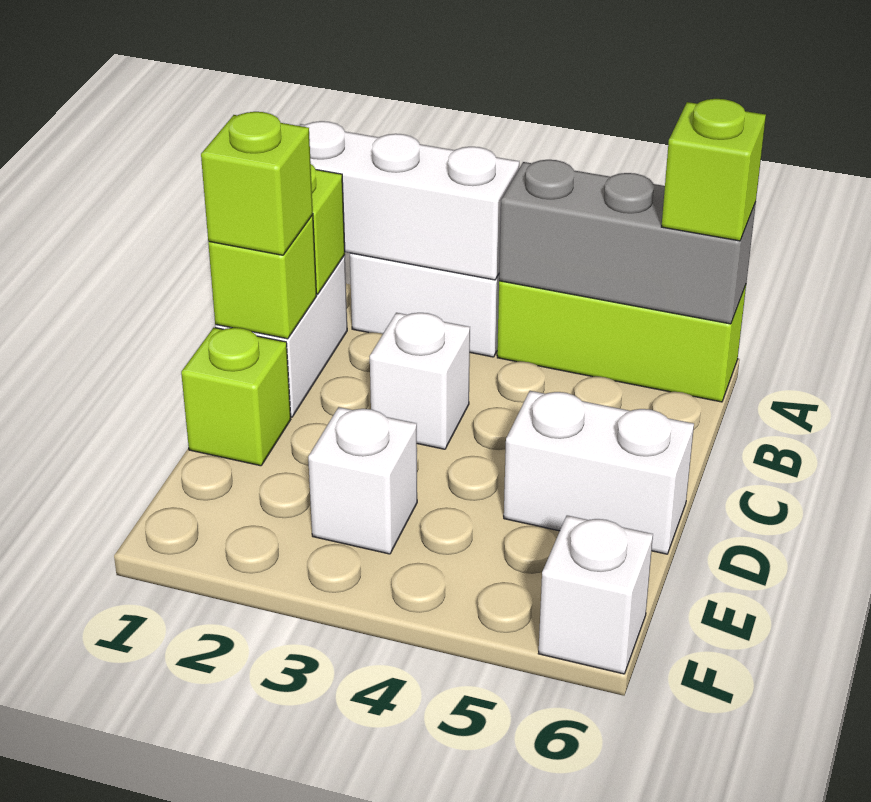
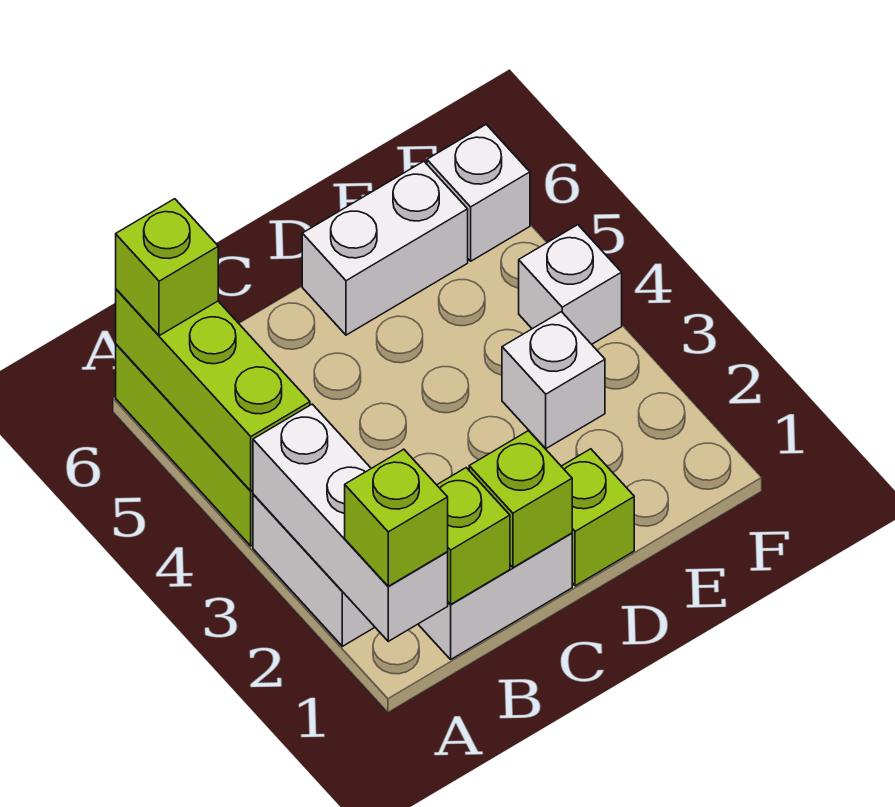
grey brick A4:A6 level 2 -> lime brick A4:A6 level 2
lime brick C1 level 3 -> lime brick A1 level 3
white brick C3 level 1 -> white brick F4 level 1
white brick D5:D6 level 1 -> white brick D6:E6 level 1

